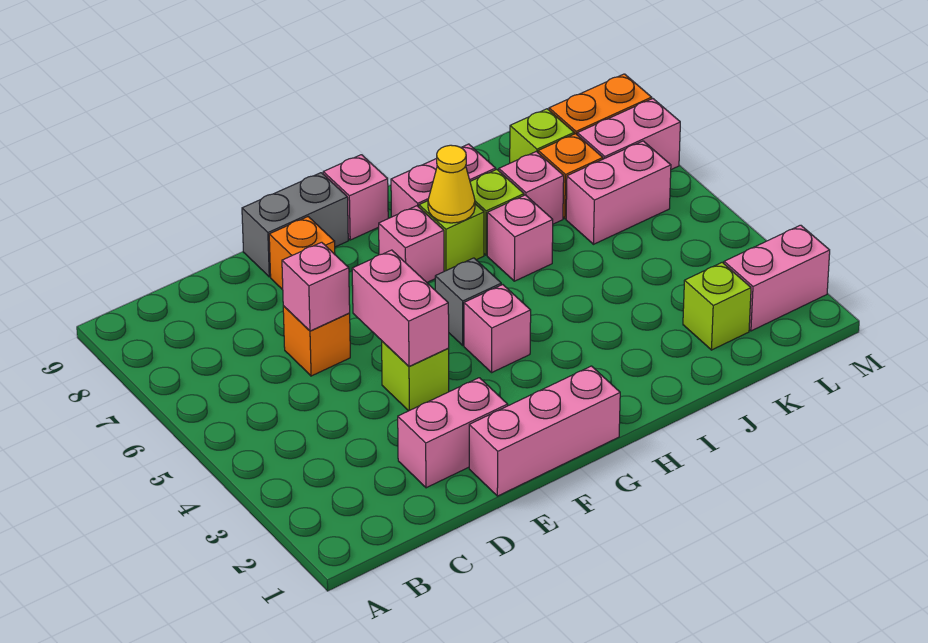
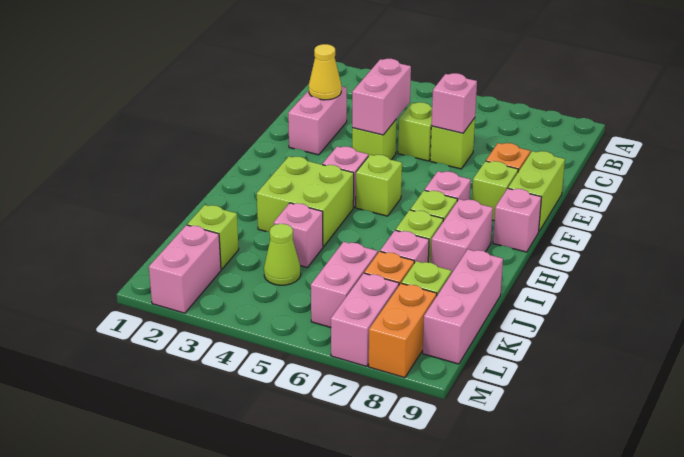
none -> lime brick D5 level 1
orange brick D6 level 1 -> lime brick D6 level 1
pink brick E1:G1 level 1 -> pink brick J9:L9 level 1
pink brick E4:E5 level 2 -> pink brick D4:E4 level 2
grey brick E9:F9 level 1 -> lime brick E9:F9 level 1
none -> lime brick F8 level 1
grey brick G5 level 1 -> lime brick G5 level 1
none -> lime brick H3:I4 level 1
yellow cone H7 level 2 -> yellow cone D2 level 2
pink brick I6 level 1 -> pink brick J4 level 1
none -> lime cone K4 level 1

